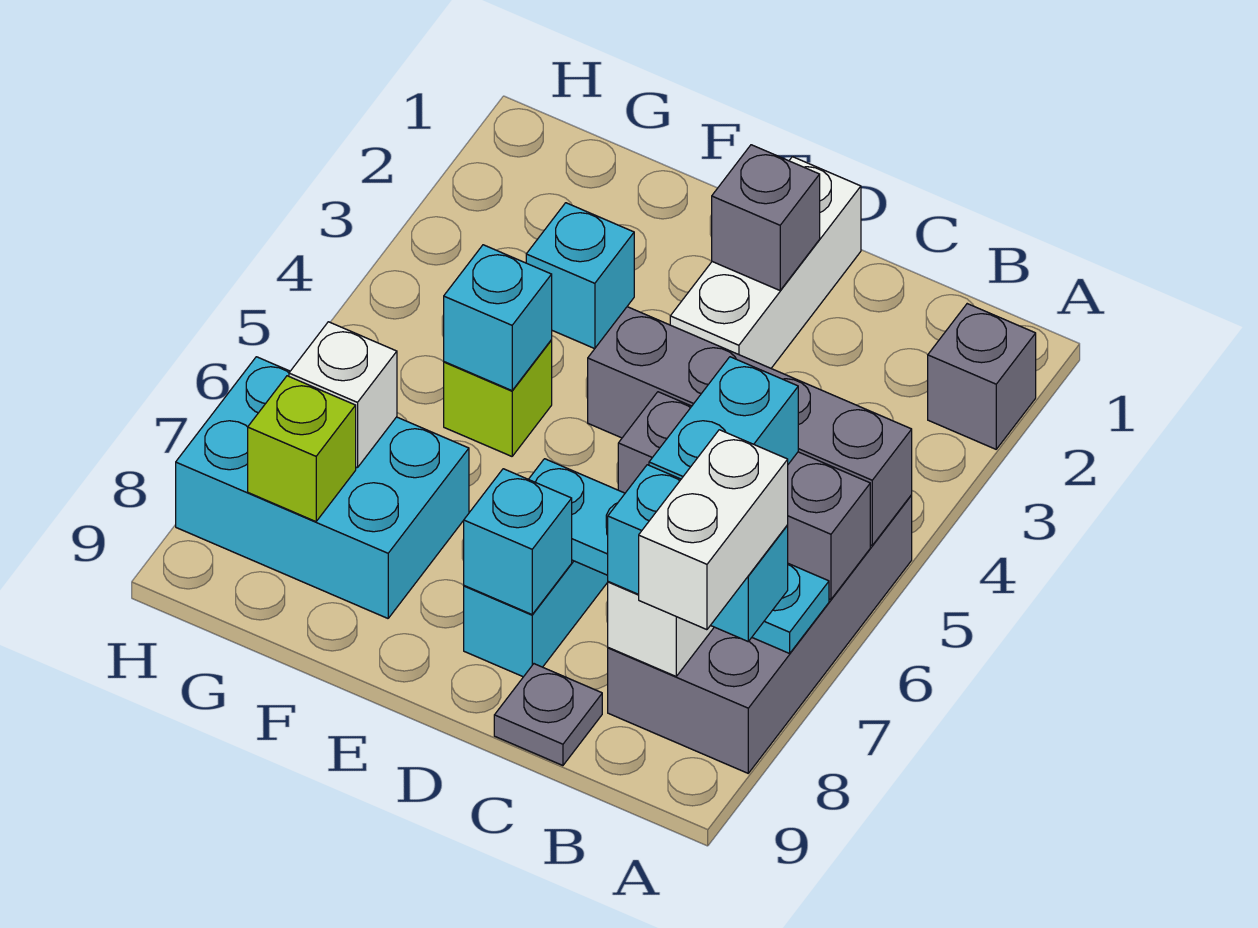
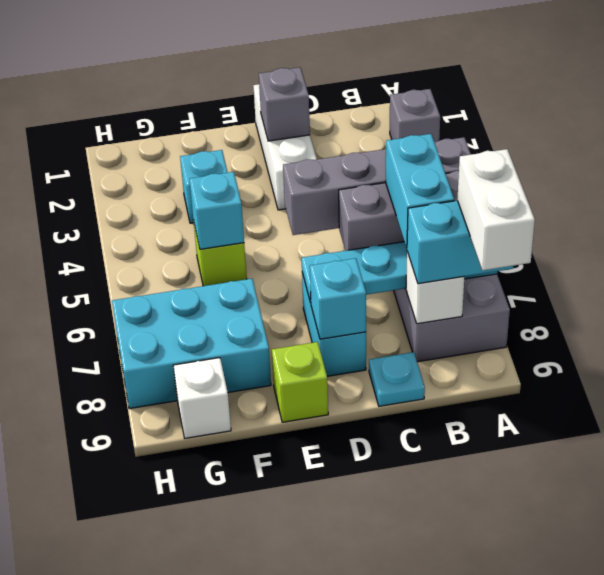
grey plate C9 level 1 -> cyan plate C9 level 1
white brick G7 level 2 -> white brick G9 level 1
lime brick G8 level 2 -> lime brick E9 level 1

